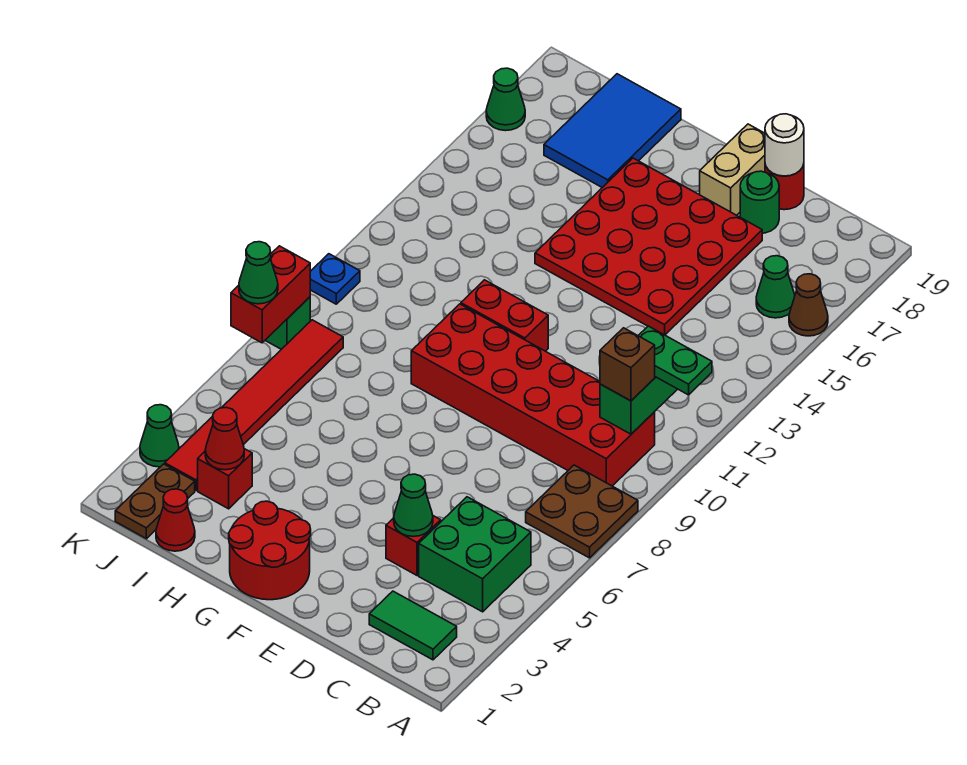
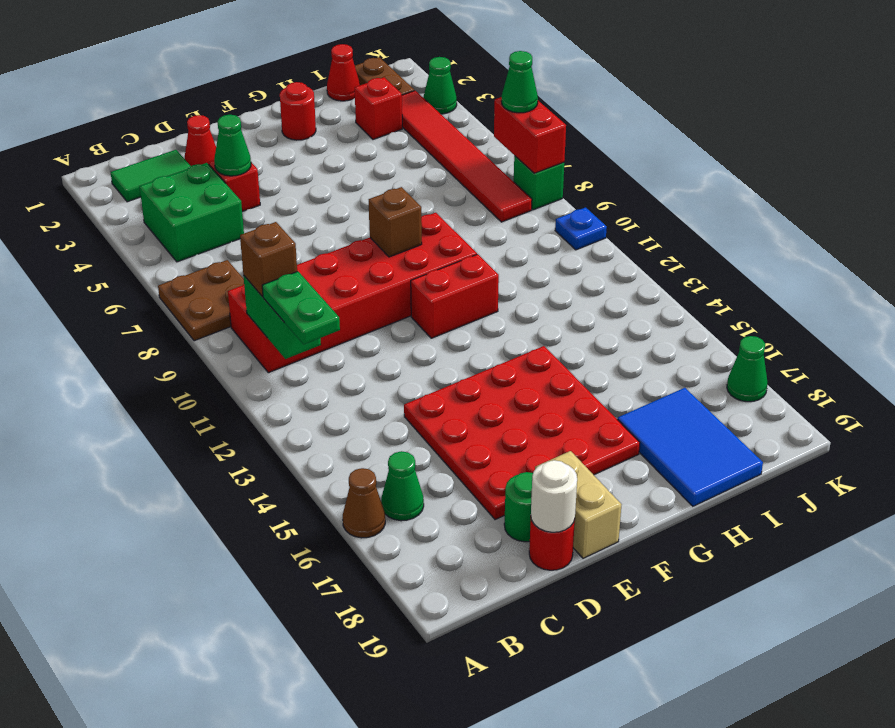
green plate A11:B11 level 3 -> green plate B11:B12 level 3
red round brick F1:G2 level 1 -> red round brick G2 level 1
none -> brown brick F9 level 2
red cone I3 level 2 -> red cone D2 level 1

